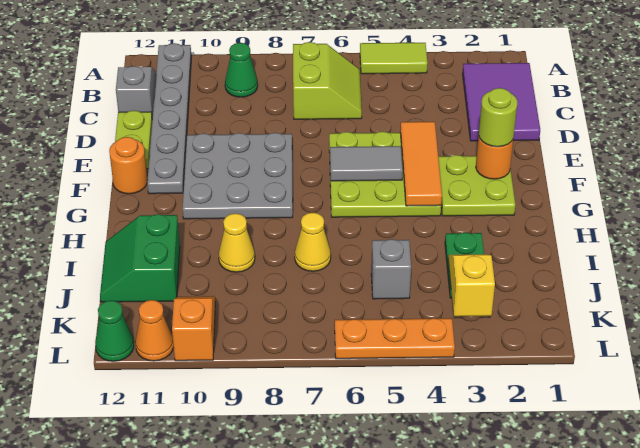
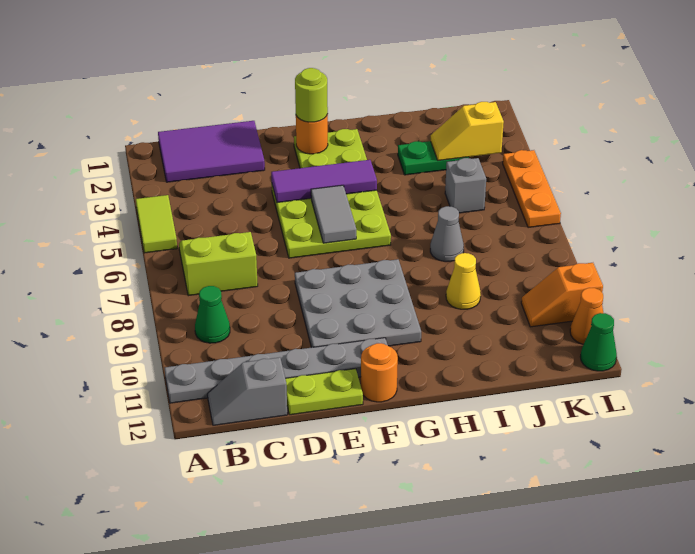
orange tile E4:G4 level 2 -> purple tile E4:G4 level 2
yellow cone I7 level 1 -> grey cone I7 level 1
green slope I11:J12 level 1 top 11 -> none

